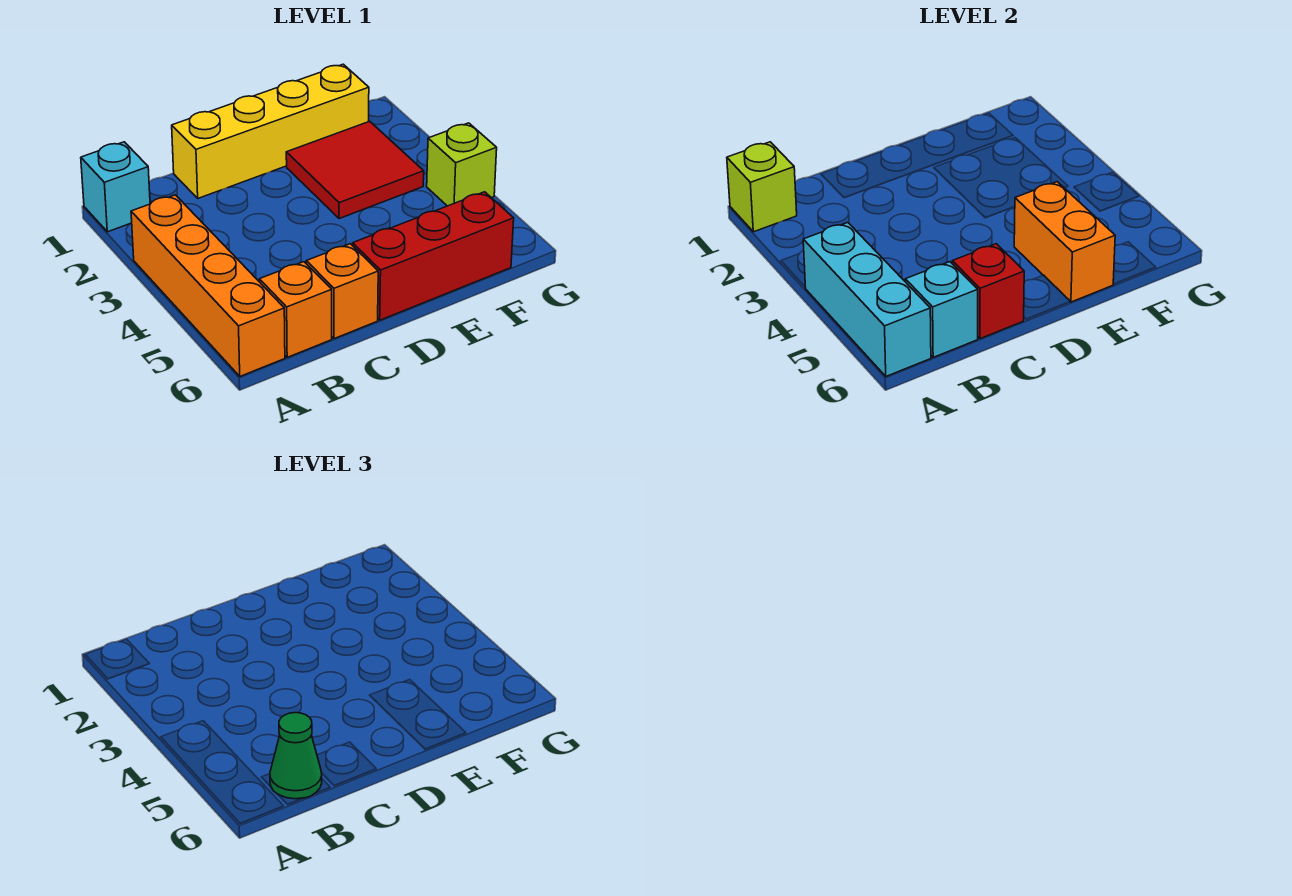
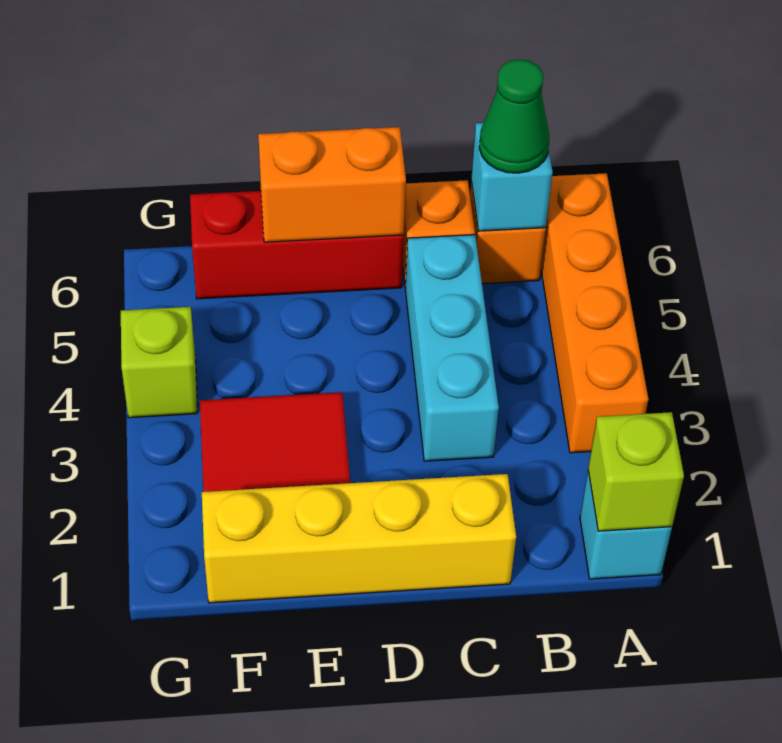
cyan brick A4:A6 level 2 -> cyan brick C3:C5 level 1
red brick C6 level 2 -> none
orange brick E5:E6 level 2 -> orange brick D6:E6 level 2

